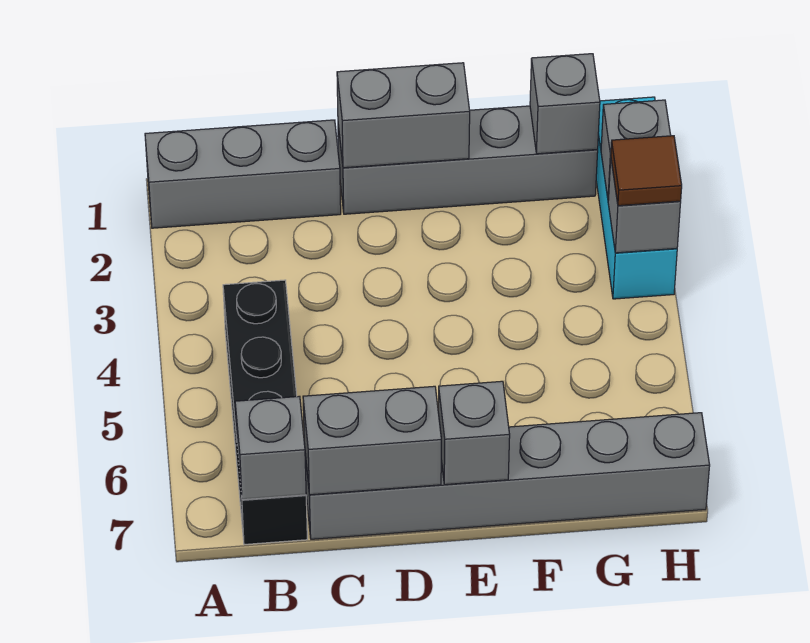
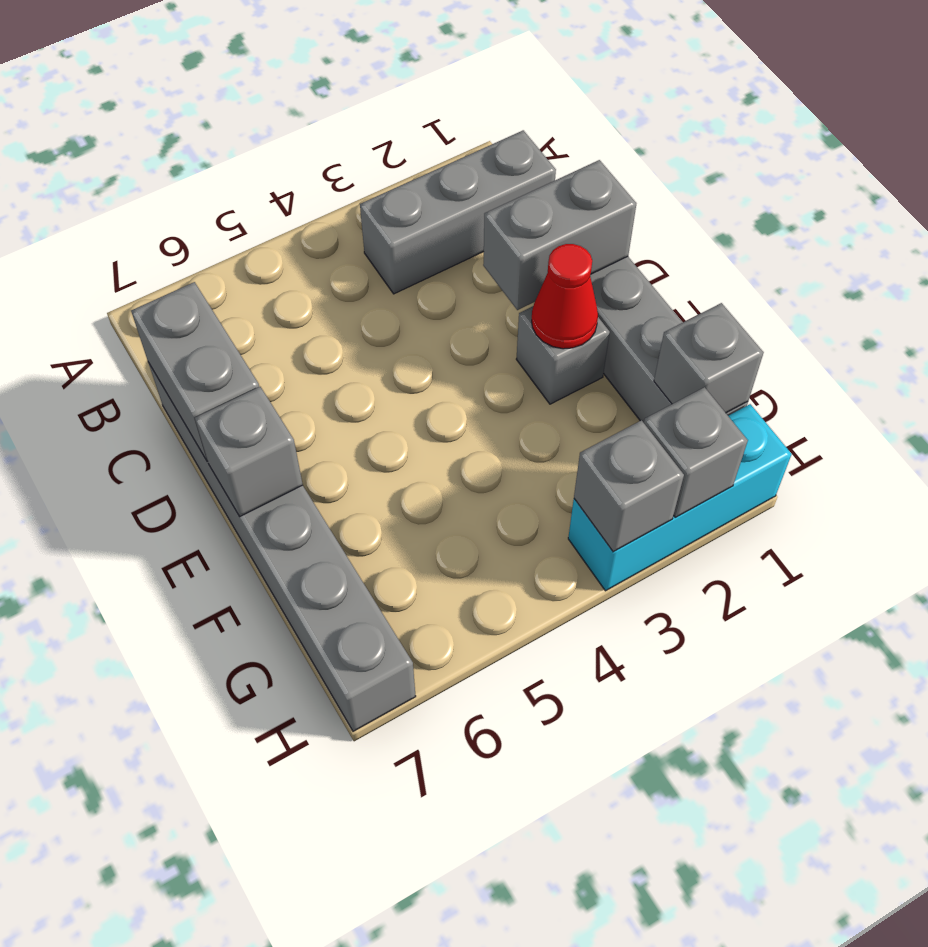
grey brick A1:C1 level 1 -> grey brick B1:B3 level 1
black brick B4:B7 level 1 -> none
grey brick B7 level 2 -> grey brick E2 level 1
grey brick D1:E1 level 2 -> grey brick D1:D2 level 2
none -> red cone E2 level 2
brown tile H3 level 3 -> none

